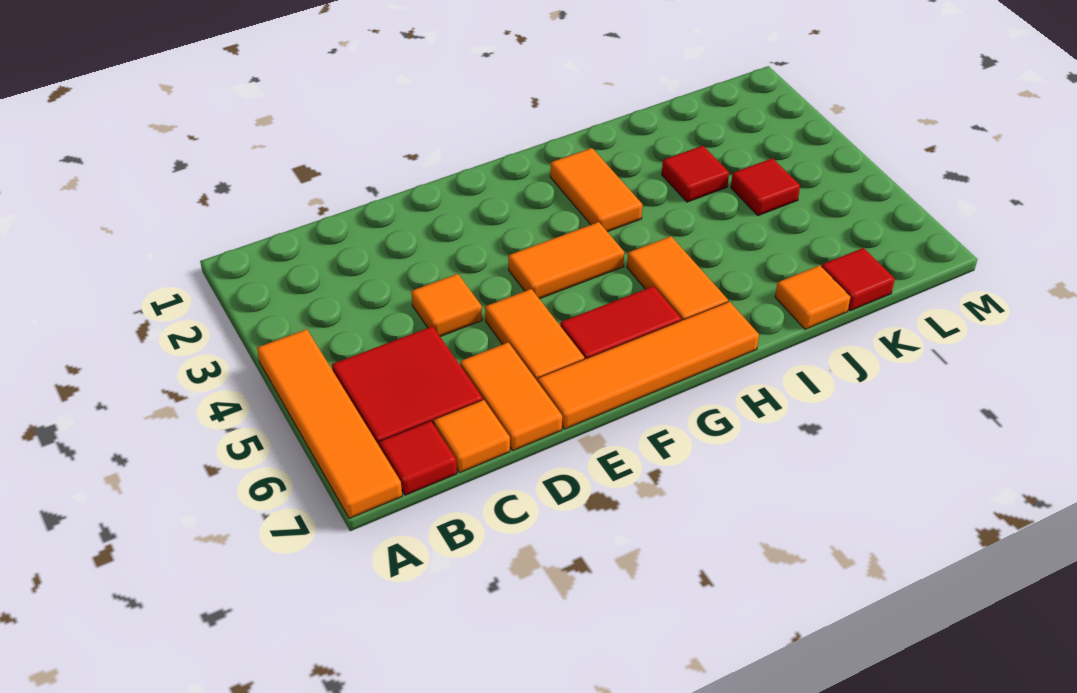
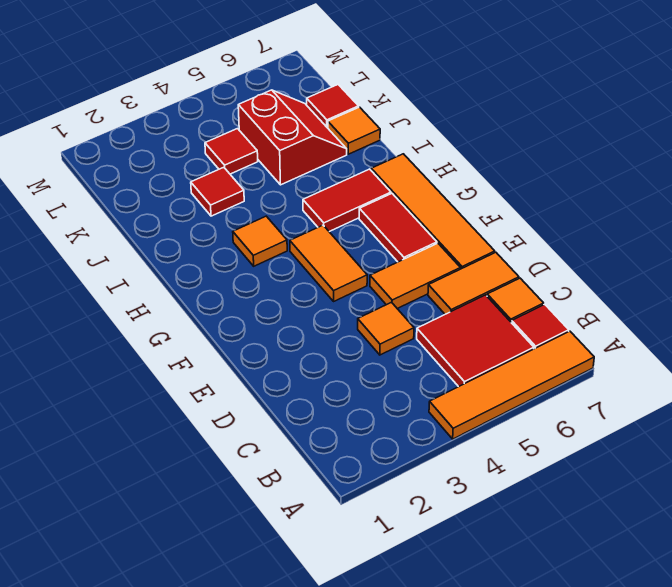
orange tile H2:H3 level 1 -> orange tile H3 level 1
orange tile H5:H6 level 1 -> red tile H5:H6 level 1
none -> red slope J5:K6 level 1 top 5

